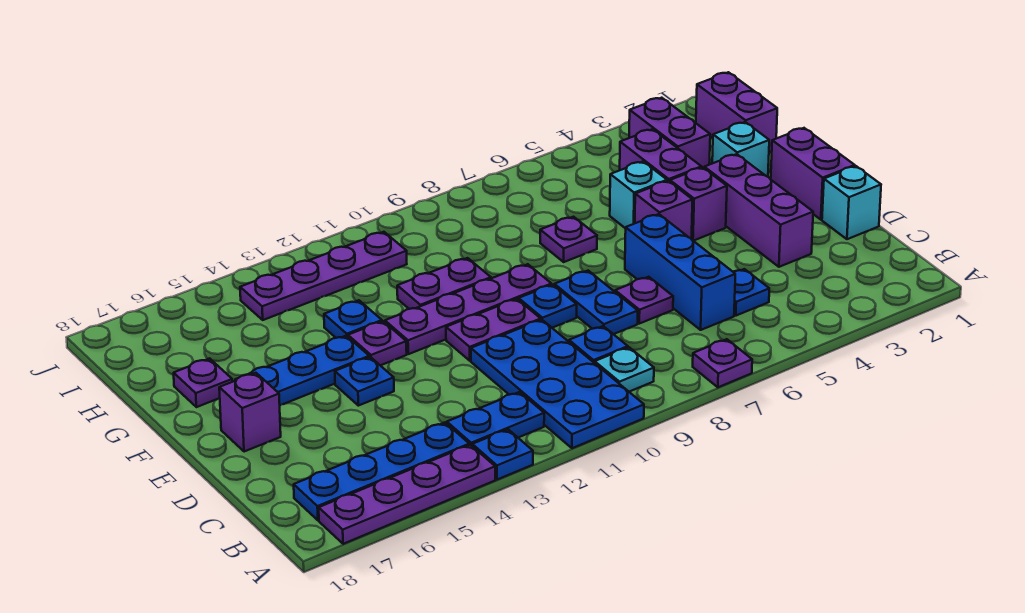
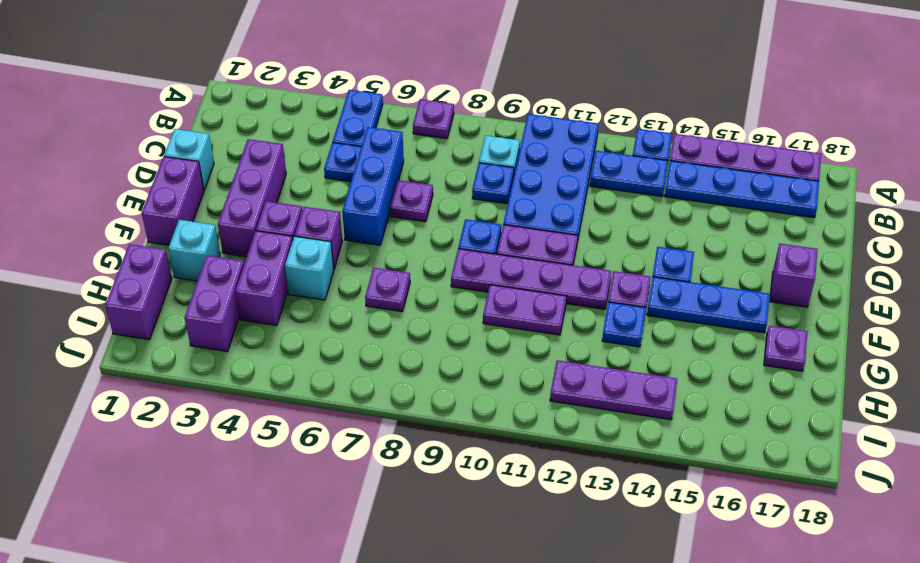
blue plate D8:E8 level 1 -> blue plate A5:B5 level 1
purple plate I11:I14 level 1 -> purple plate I12:I14 level 1

